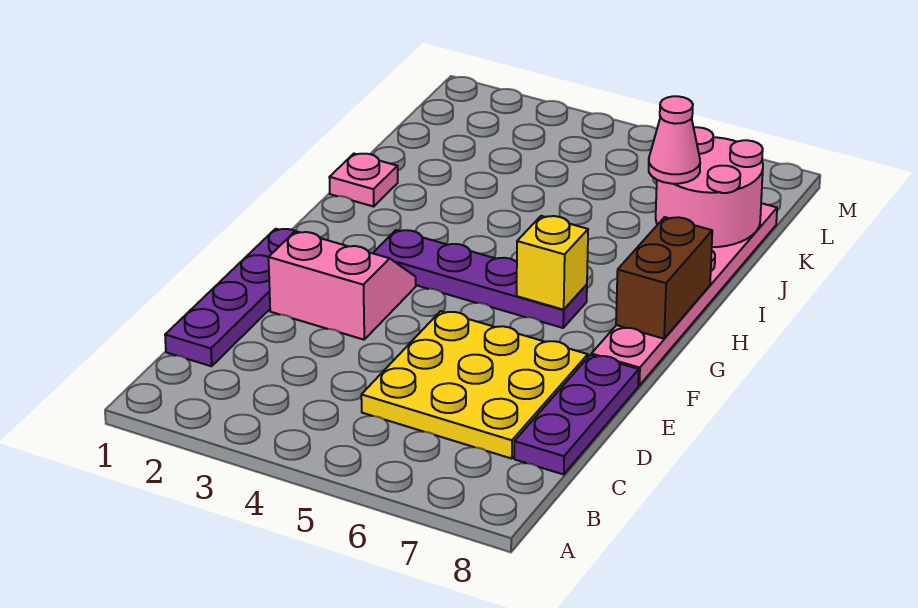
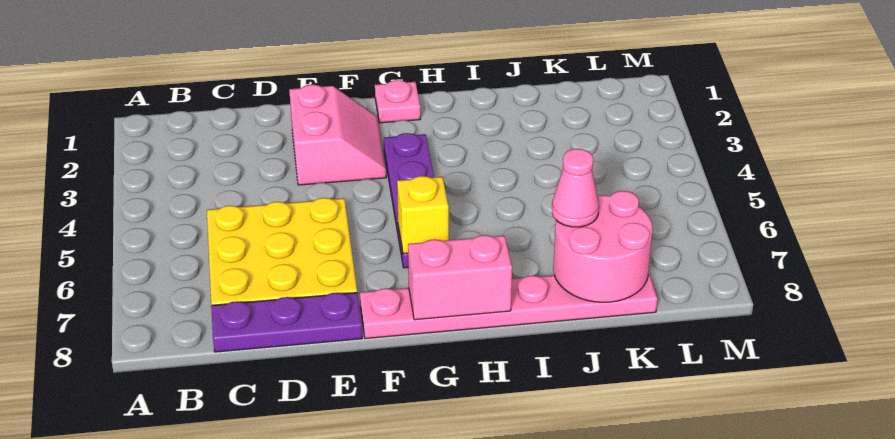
purple plate C1:F1 level 1 -> none
brown brick G8:H8 level 2 -> pink brick G8:H8 level 2
pink plate I1 level 1 -> pink plate G1 level 1

